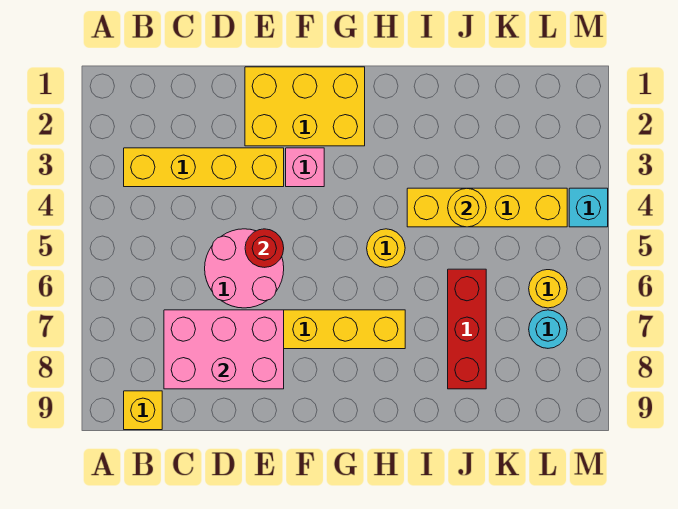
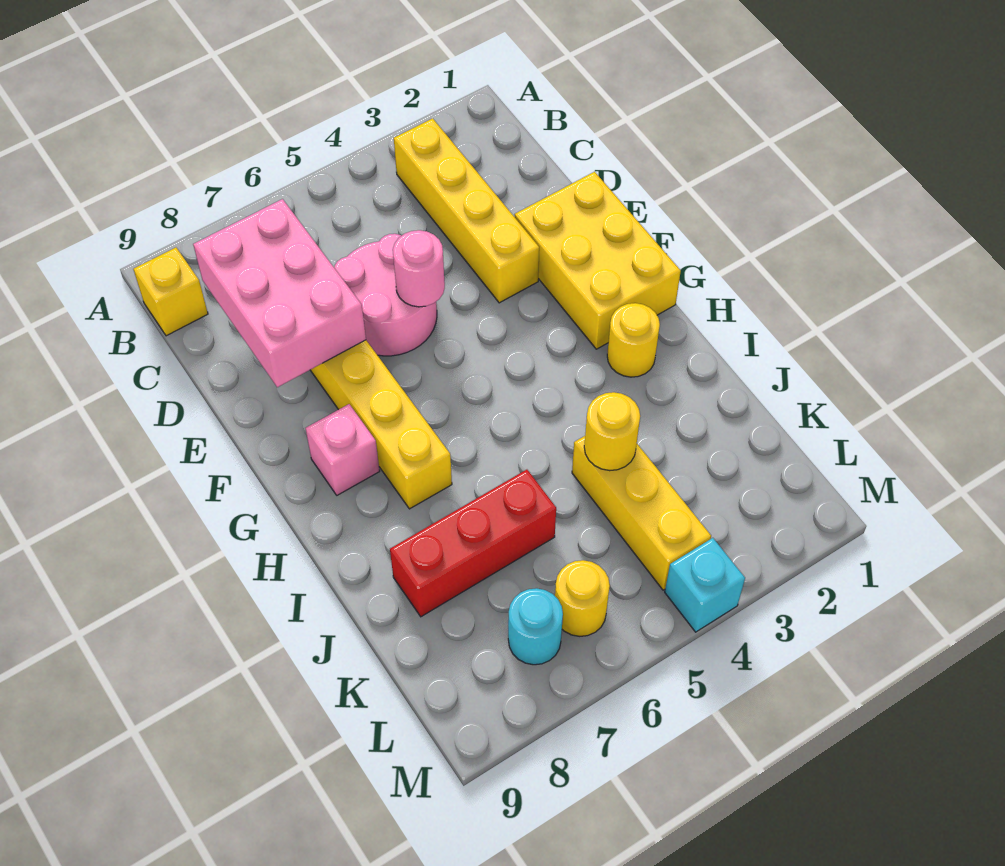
red round brick E5 level 2 -> pink round brick E5 level 2
pink brick F3 level 1 -> pink brick G8 level 1
yellow round brick H5 level 1 -> yellow round brick H2 level 1
yellow brick I4:L4 level 1 -> yellow brick J4:L4 level 1

